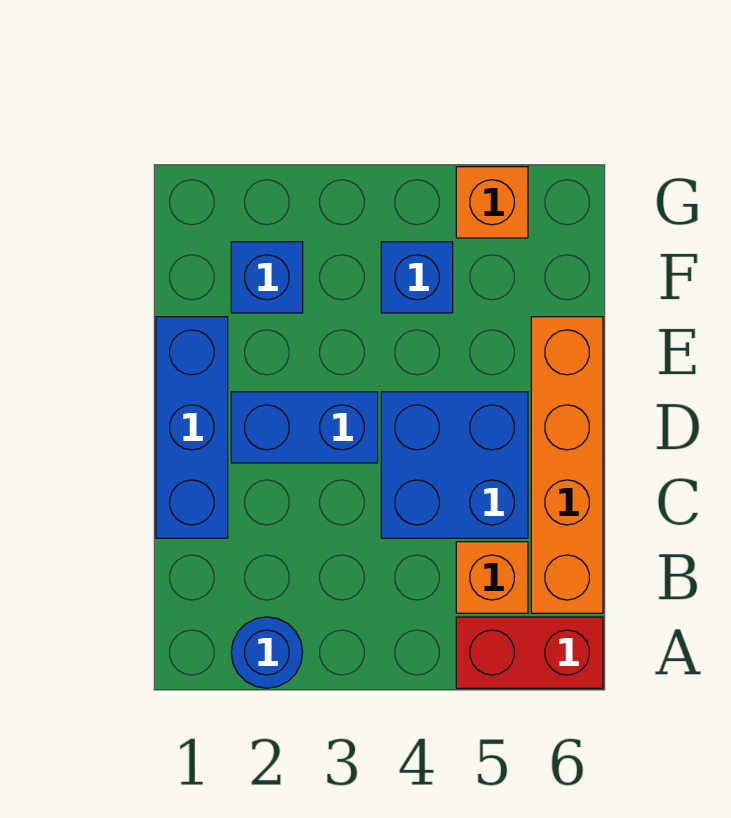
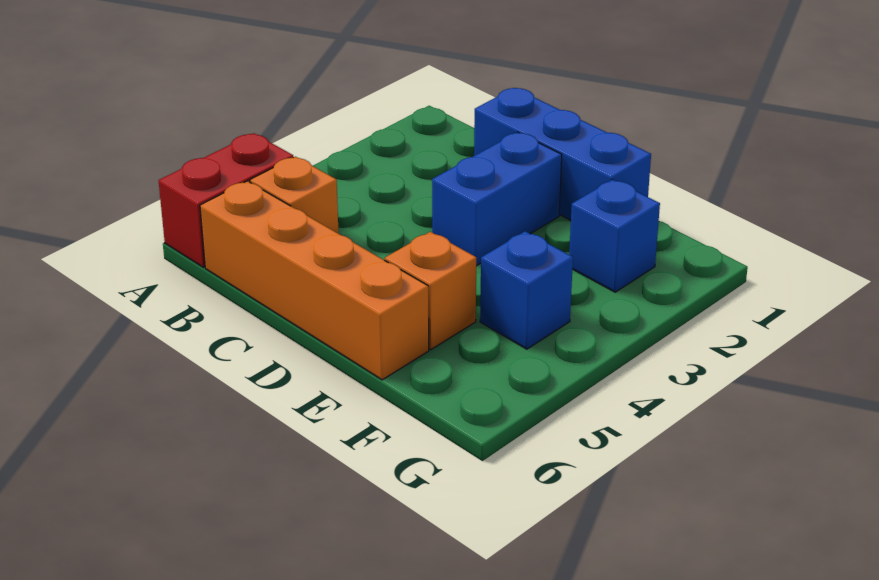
blue round brick A2 level 1 -> none
blue brick C4:D5 level 1 -> none
orange brick G5 level 1 -> orange brick E5 level 1

